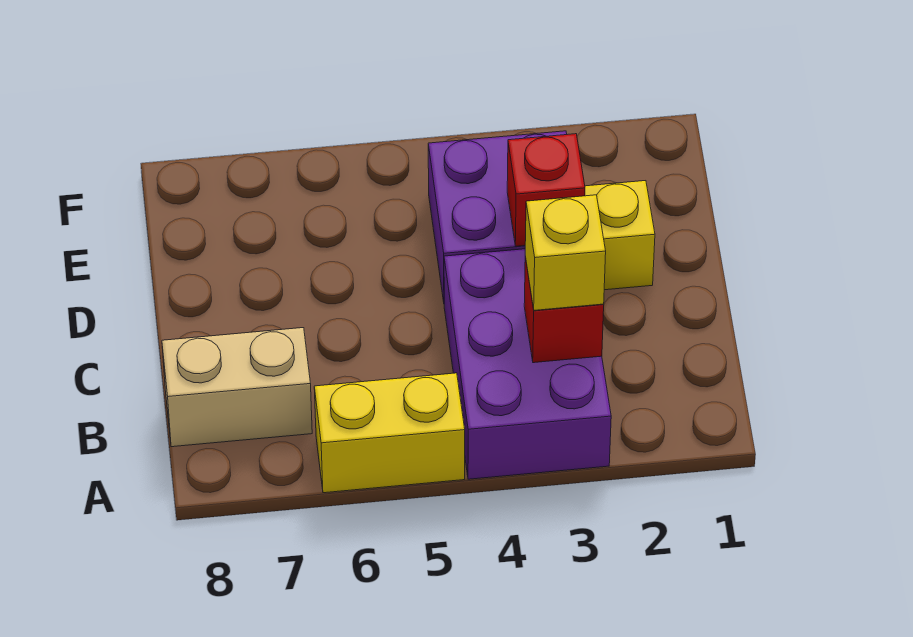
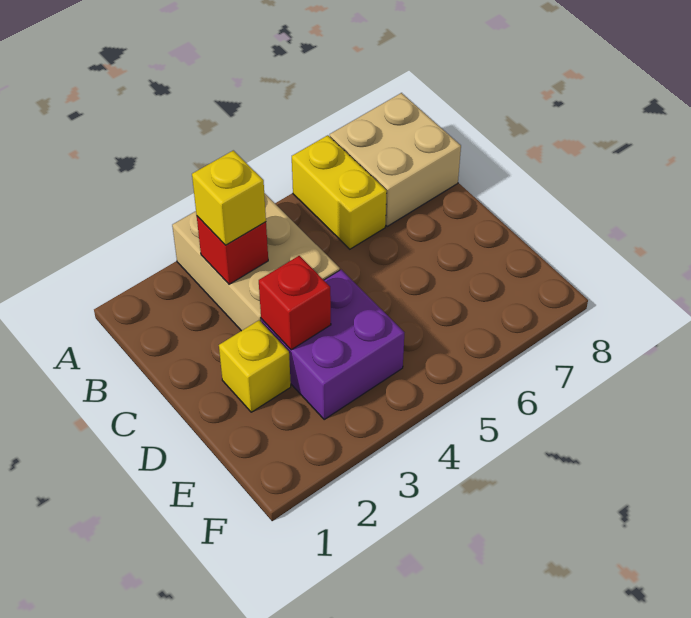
purple brick A3:C4 level 1 -> tan brick A3:C4 level 1
yellow brick A5:A6 level 1 -> yellow brick A6:B6 level 1
tan brick B7:B8 level 1 -> tan brick A7:B8 level 1

